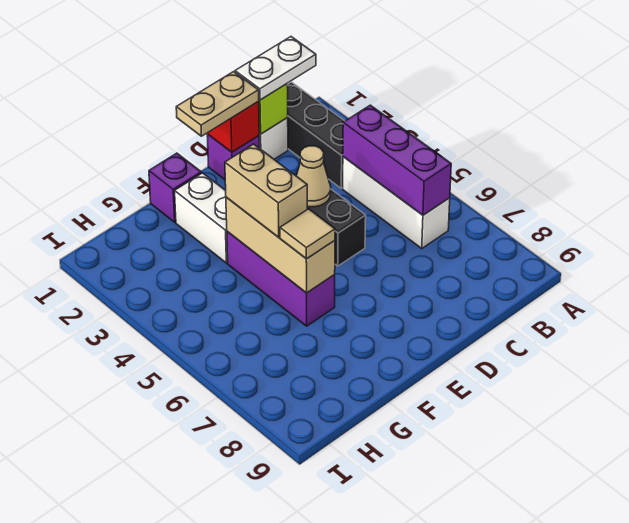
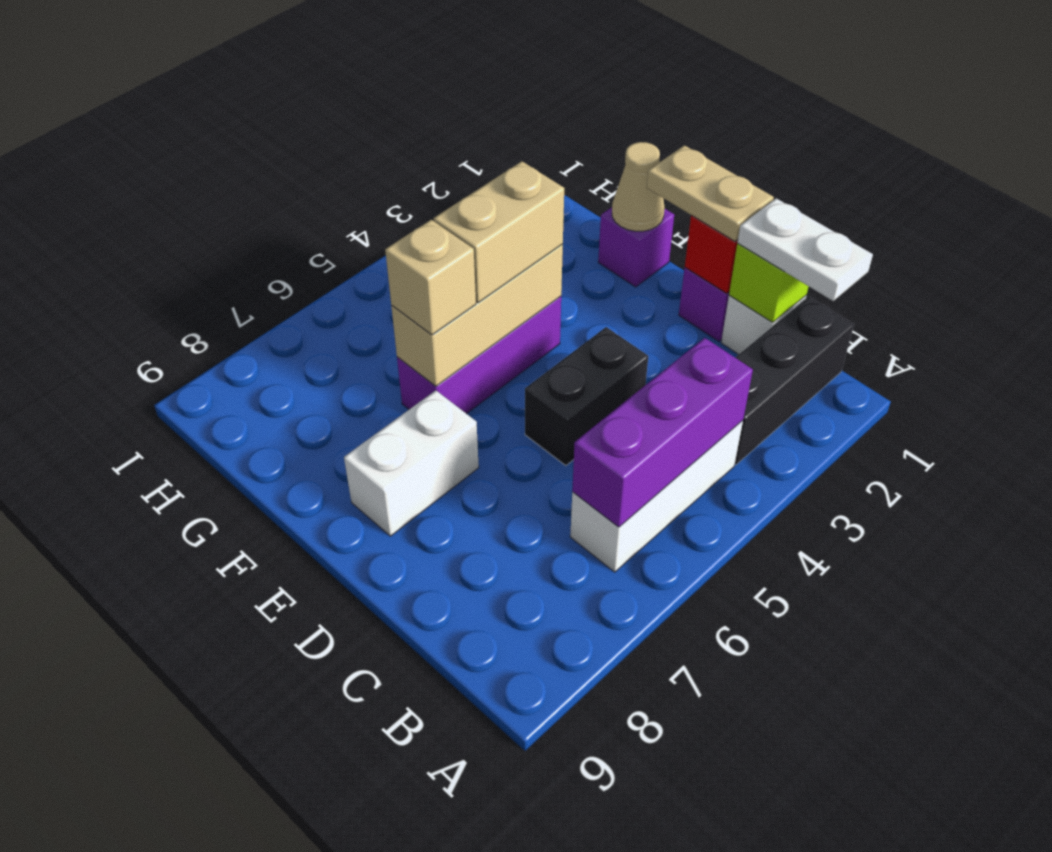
tan cone D4 level 2 -> tan cone F1 level 2
white brick F2:F3 level 1 -> white brick E7:E8 level 1
tan tile F6 level 3 -> tan brick F6 level 3

